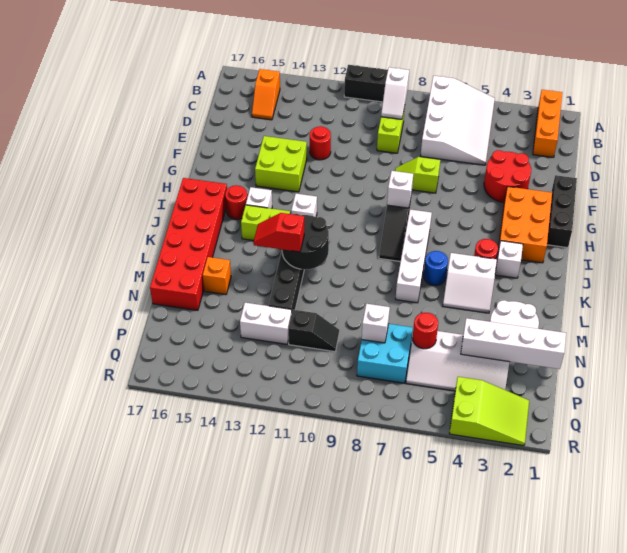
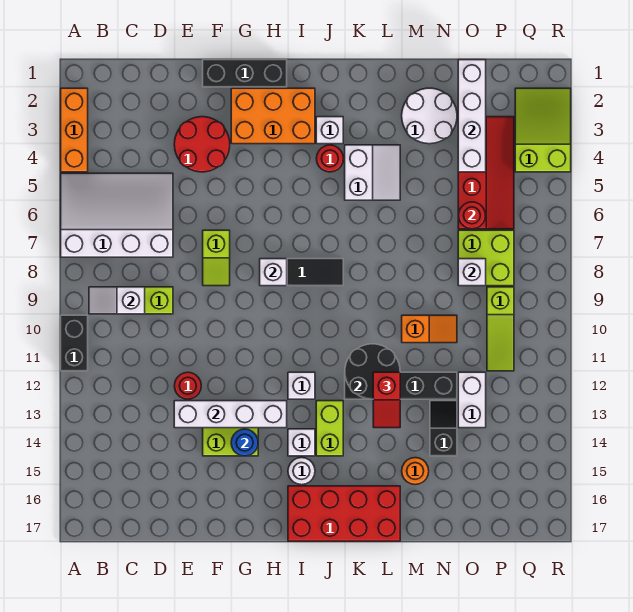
orange brick A2:C2 level 1 -> orange brick A2:A4 level 1
white slope B9:C9 level 2 top B -> white slope B9:C9 level 2 top C
orange slope B15:C15 level 1 top B -> orange slope M10:N10 level 1 top M
white brick I7:L7 level 1 -> white brick E13:H13 level 2
red round brick I15 level 1 -> white round brick I15 level 1
red brick I16:N17 level 1 -> red brick I16:L17 level 1
blue round brick K6 level 1 -> blue round brick G14 level 2
orange brick M15 level 1 -> orange round brick M15 level 1
white slope O3:P6 level 1 top O -> red slope O3:P6 level 1 top O
cyan brick O7:P8 level 1 -> lime brick O7:P8 level 1
black slope O10:O11 level 1 top 11 -> black slope N13:N14 level 1 top 14
none -> lime slope P9:P11 level 1 top 9

